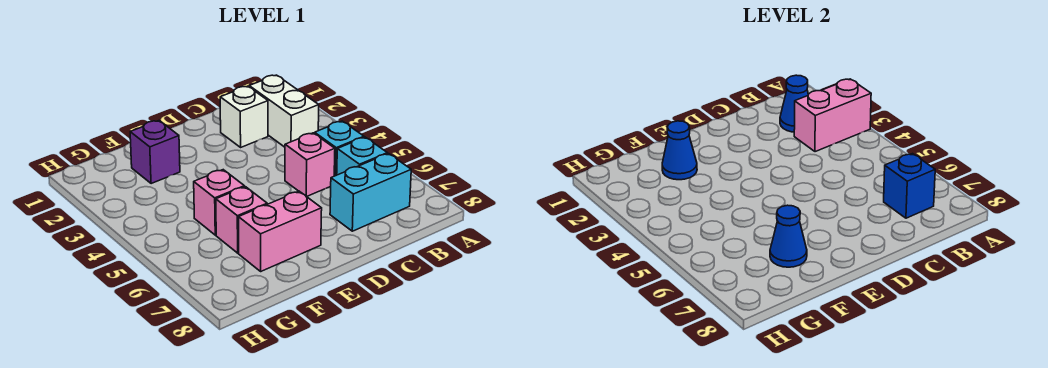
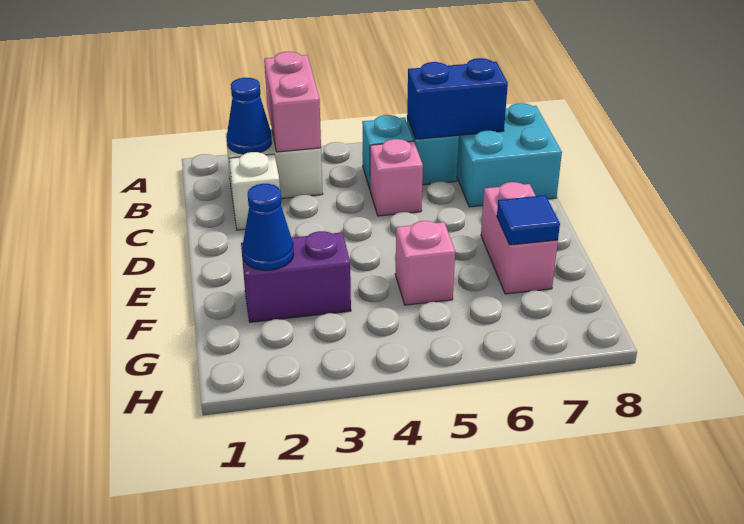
cyan brick B7:C7 level 1 -> cyan brick B7:C8 level 1
blue brick B7 level 2 -> blue brick B6:B7 level 2
purple brick F2 level 1 -> purple brick F2:F3 level 1
pink brick F6 level 1 -> none
blue cone F7 level 2 -> blue tile F7 level 2

